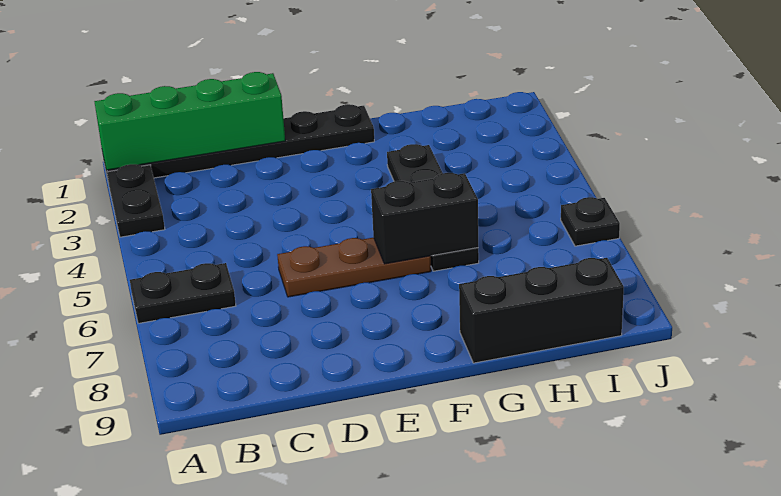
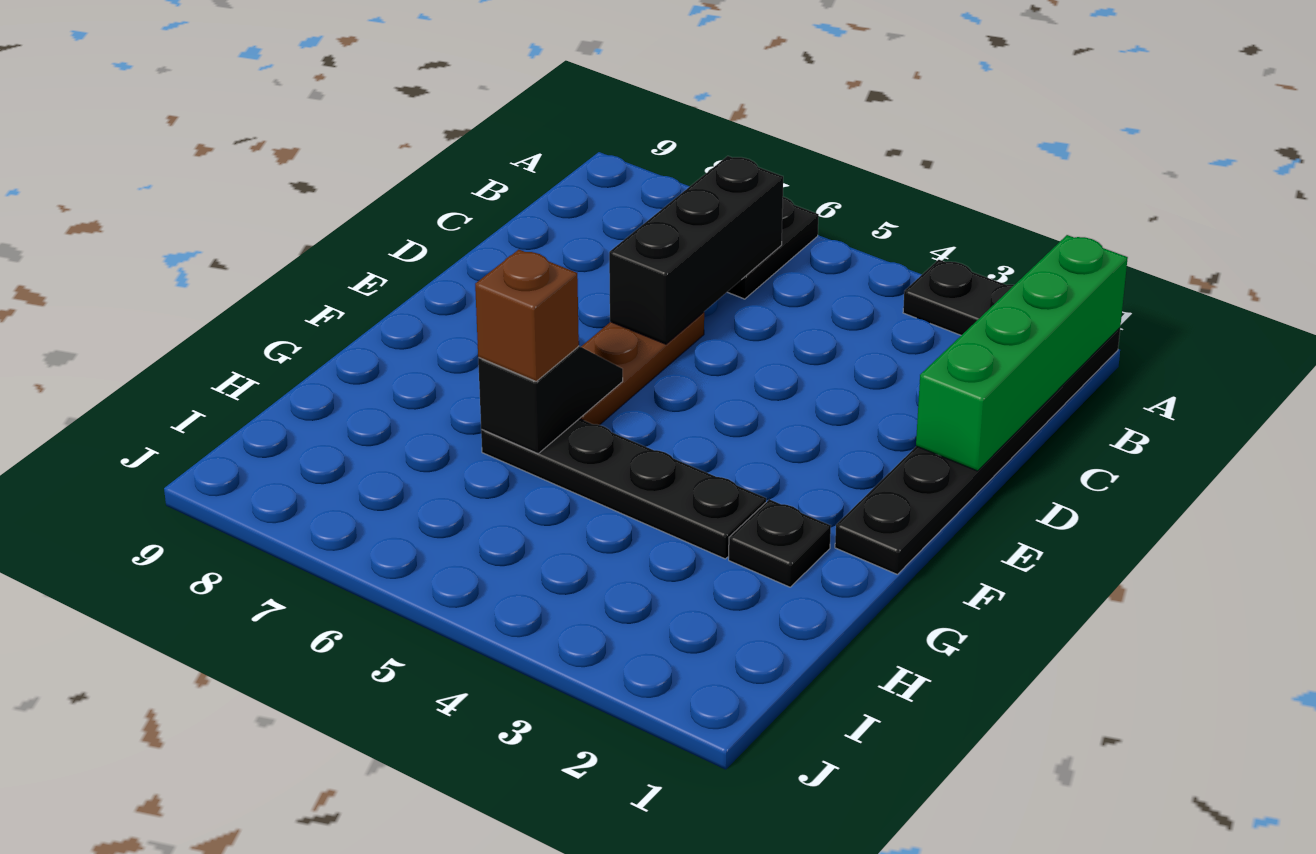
black brick F6:G6 level 2 -> black slope F6:G6 level 2 top G
none -> brown brick G6 level 3
black brick G9:I9 level 1 -> black brick B6:D6 level 2
black plate J6 level 1 -> black plate G2 level 1

